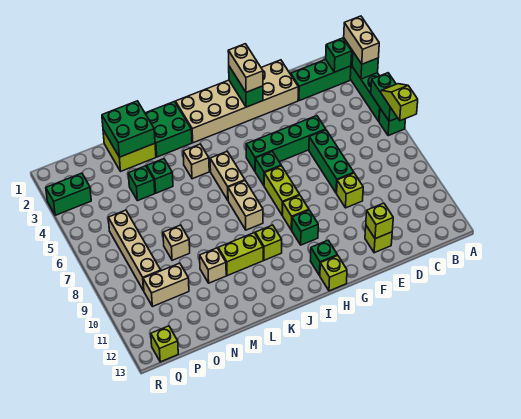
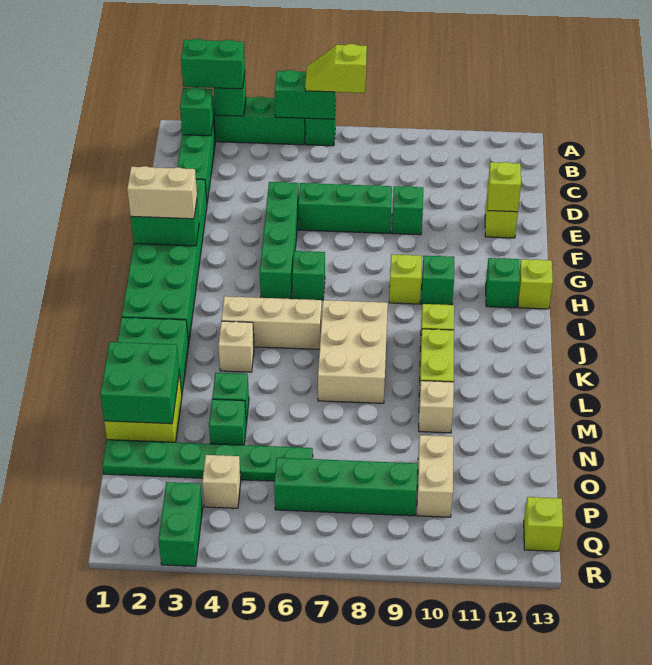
tan brick A2:A3 level 3 -> green brick A2:A3 level 3
tan brick E1:J2 level 1 -> green brick E1:J2 level 1
lime brick E9 level 1 -> green brick E9 level 1
lime brick H7:H8 level 1 -> none
tan brick J5:J6 level 1 -> tan brick J4:J6 level 1
tan brick J7:J8 level 1 -> tan brick J7:L8 level 1
tan brick N8 level 1 -> tan brick P4 level 1
none -> green plate O1:O6 level 1
tan brick P6:P9 level 1 -> green brick P6:P9 level 1

